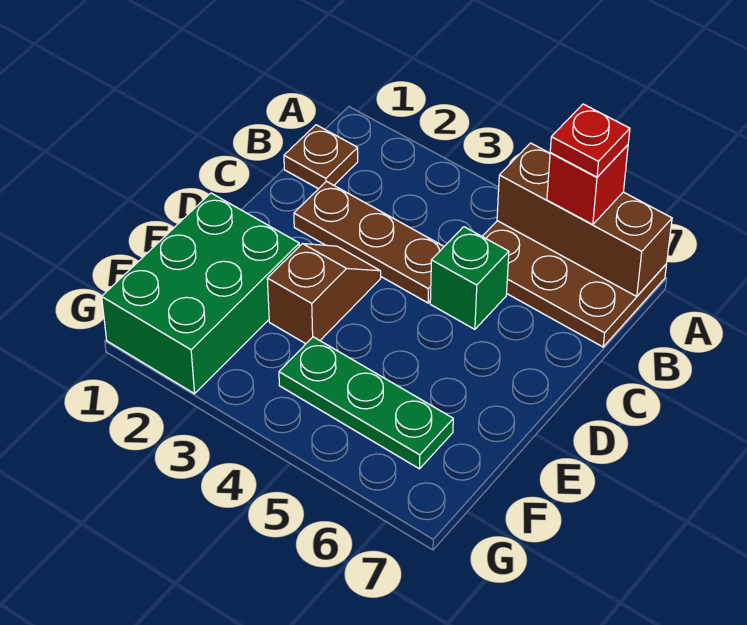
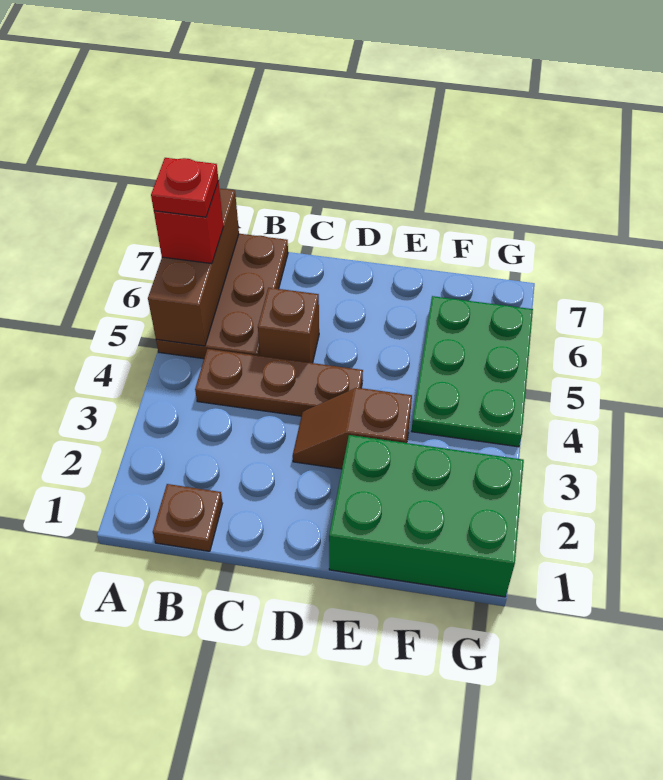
brown plate C2:C4 level 1 -> brown plate B4:D4 level 1
green brick C5 level 1 -> brown brick C5 level 1
green plate F4:F6 level 1 -> green plate F4:G6 level 1

